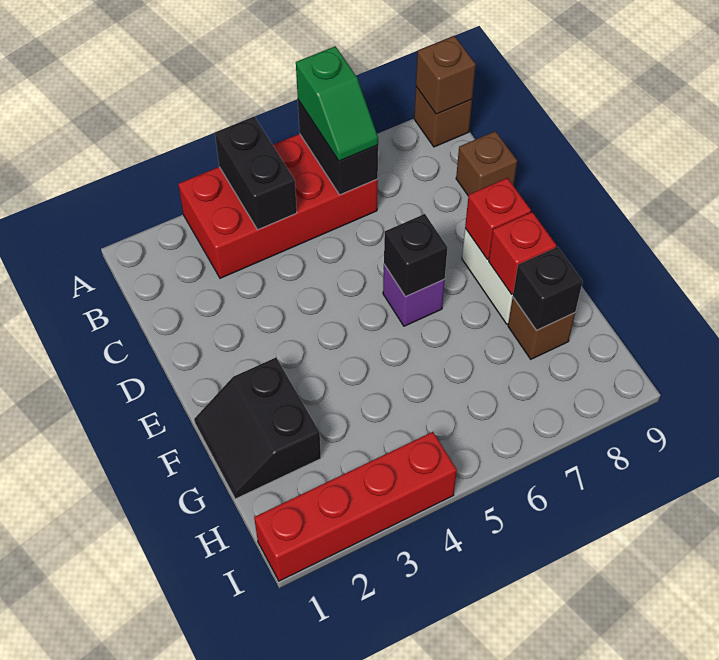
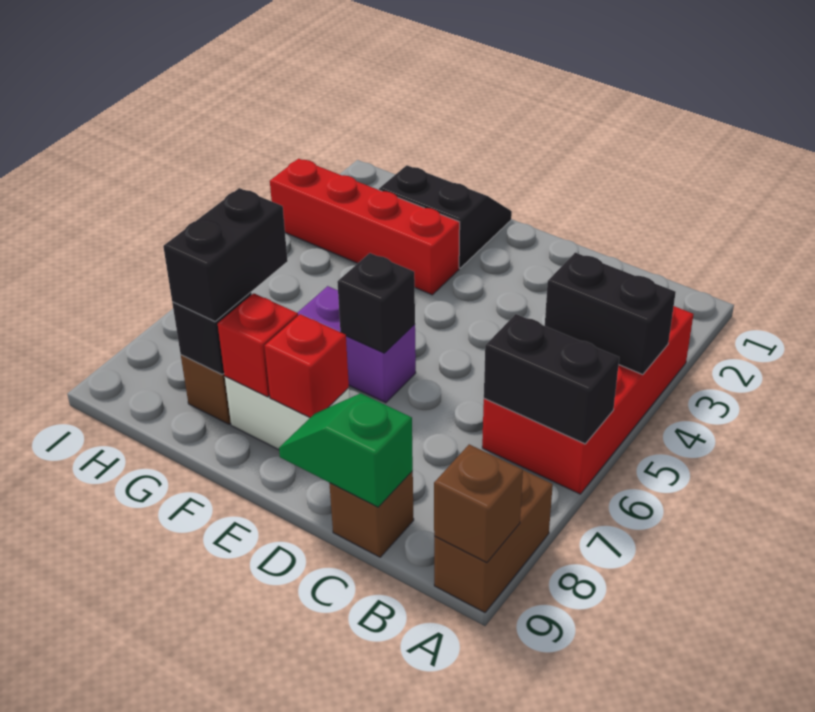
green slope A6:B6 level 3 top A -> green slope C9:D9 level 2 top C
brown brick A9 level 1 -> brown brick A8:A9 level 1
purple brick E6 level 1 -> purple brick E6:F6 level 1
none -> black brick G7:G8 level 3
red brick I1:I4 level 1 -> red brick F3:I3 level 1

